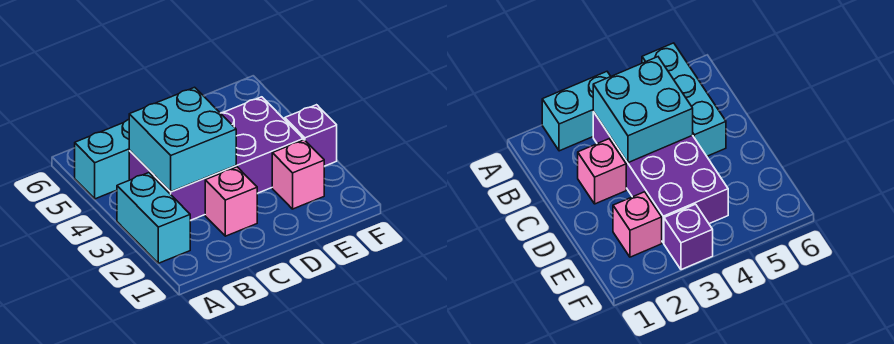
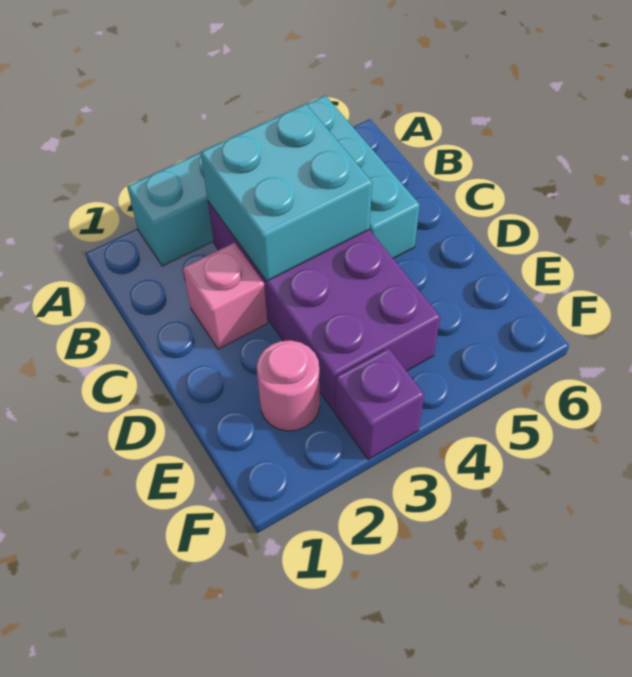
pink brick E2 level 1 -> pink round brick E2 level 1

